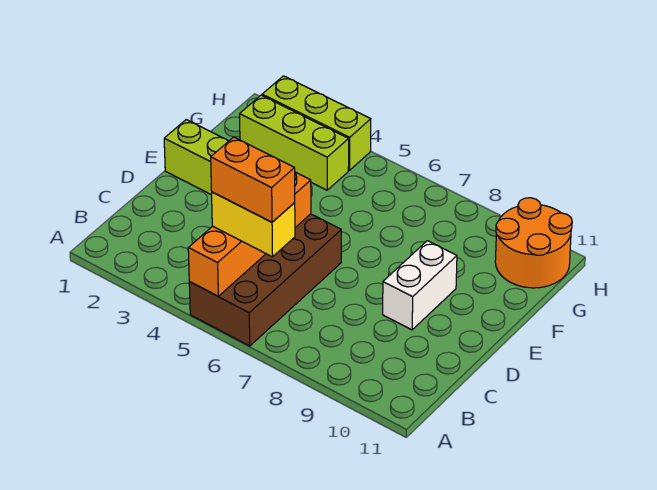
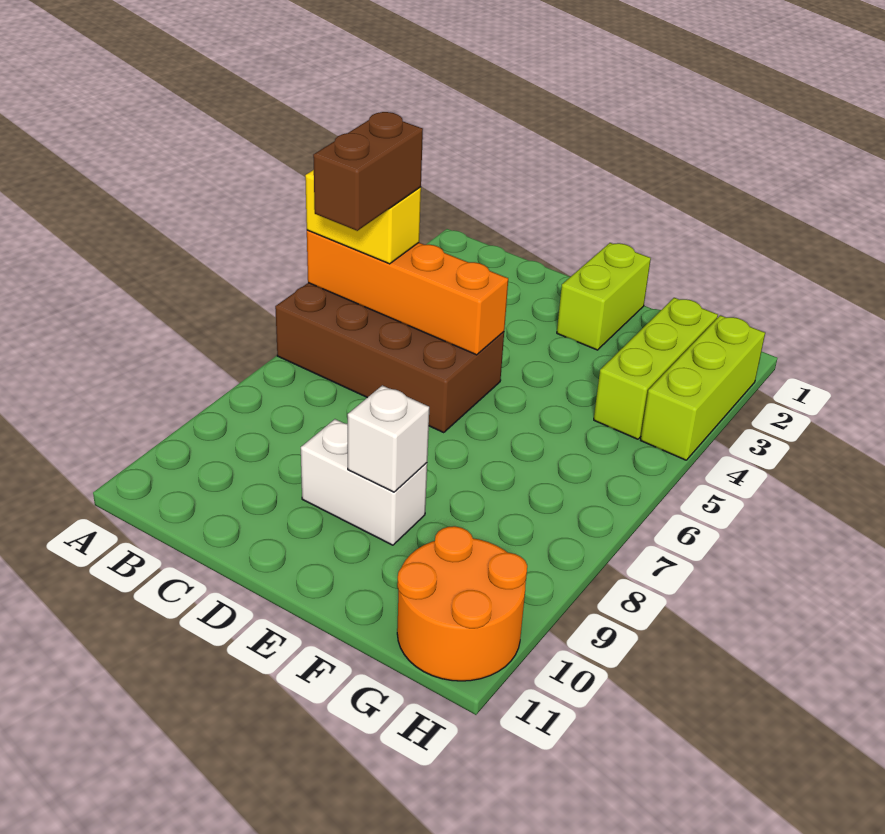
yellow brick B5:B6 level 3 -> yellow brick A5:B5 level 3
orange brick B5:B6 level 4 -> brown brick B5:B6 level 4
none -> white brick E9 level 2

